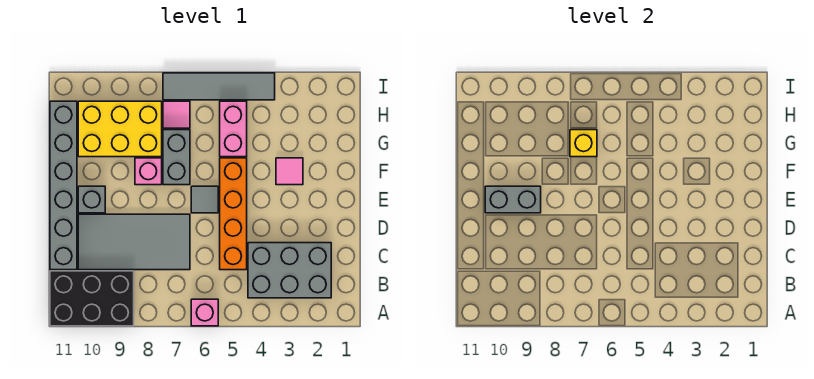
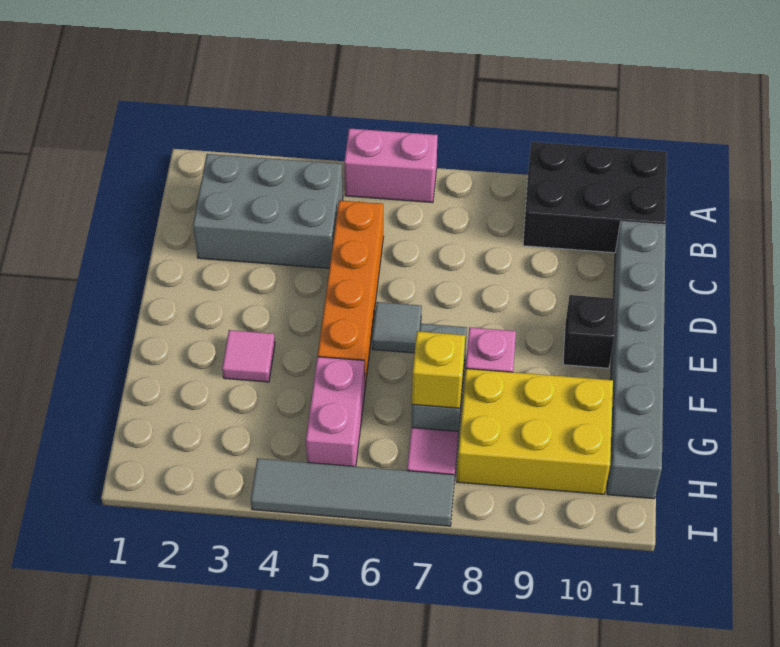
pink brick A6 level 1 -> pink brick A5:A6 level 1
grey tile C7:D10 level 1 -> none
grey brick E9:E10 level 2 -> none
grey brick E10 level 1 -> black brick E10 level 1

